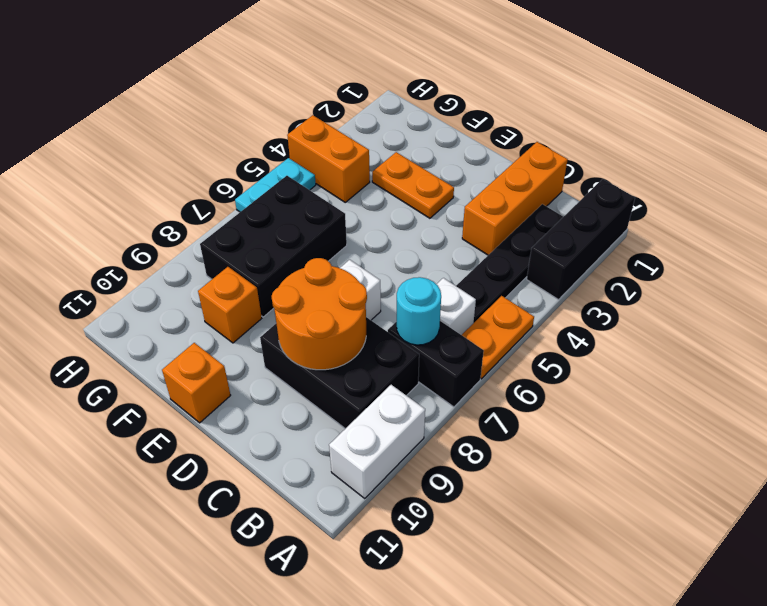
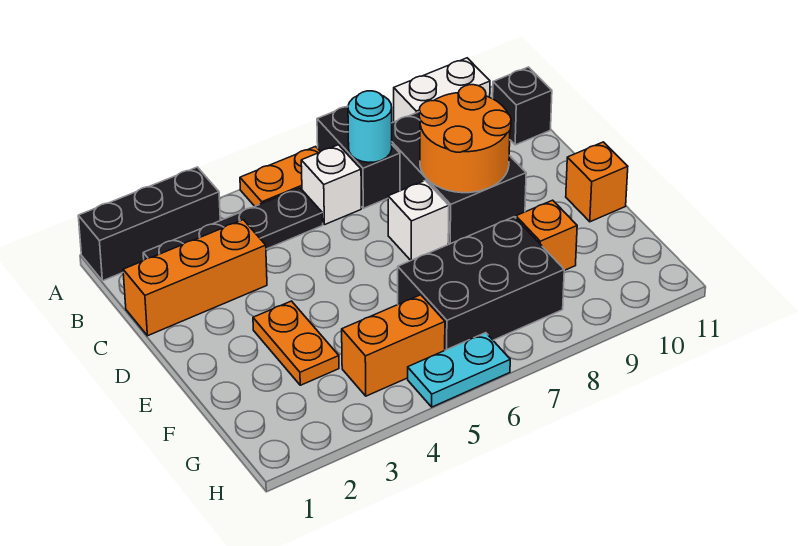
none -> black brick B11 level 1
orange brick G4:H4 level 1 -> orange brick G4:G5 level 1

